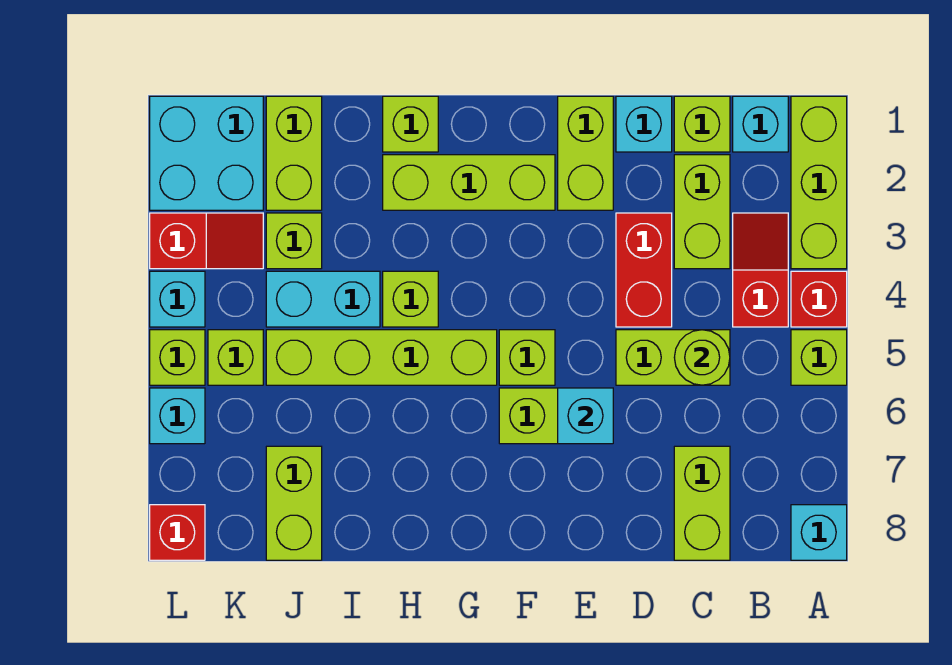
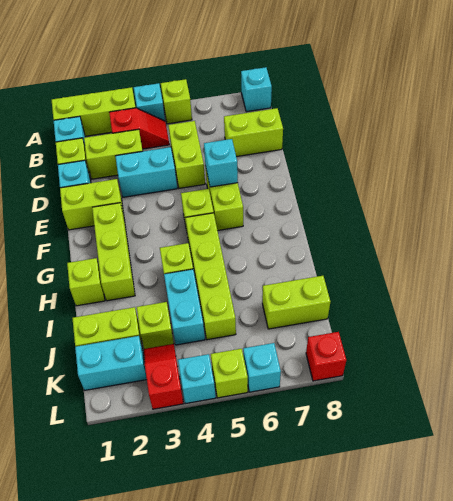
red brick A4 level 1 -> cyan brick A4 level 1
red slope B3:B4 level 1 top 4 -> red slope B3:B4 level 1 top 3
lime round brick C5 level 2 -> none
red brick D3:D4 level 1 -> cyan brick D3:D4 level 1
cyan brick K1:L2 level 1 -> cyan brick K1:K2 level 1
lime brick K5 level 1 -> none

